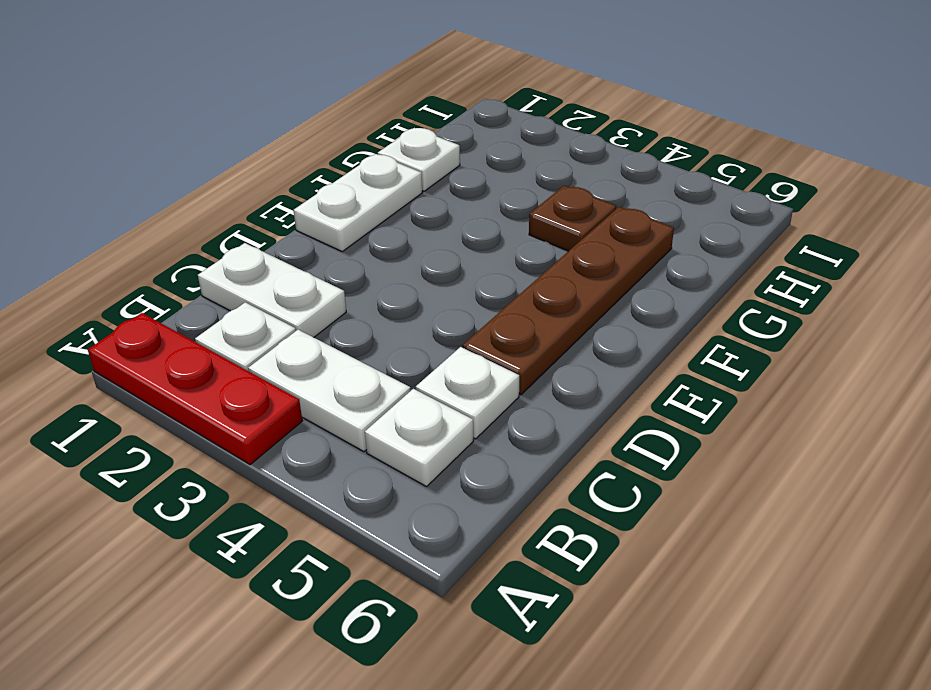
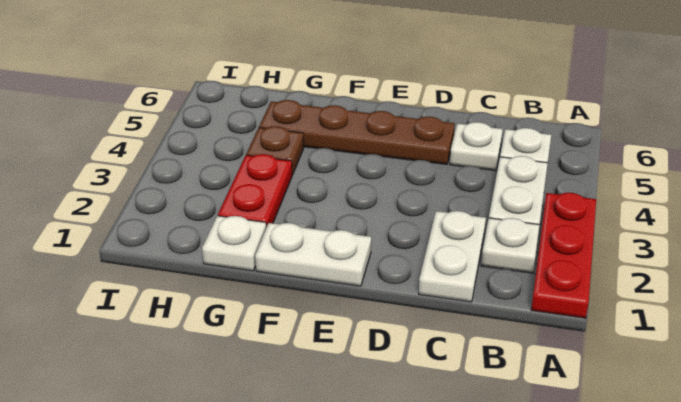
none -> red plate G2:G3 level 1

